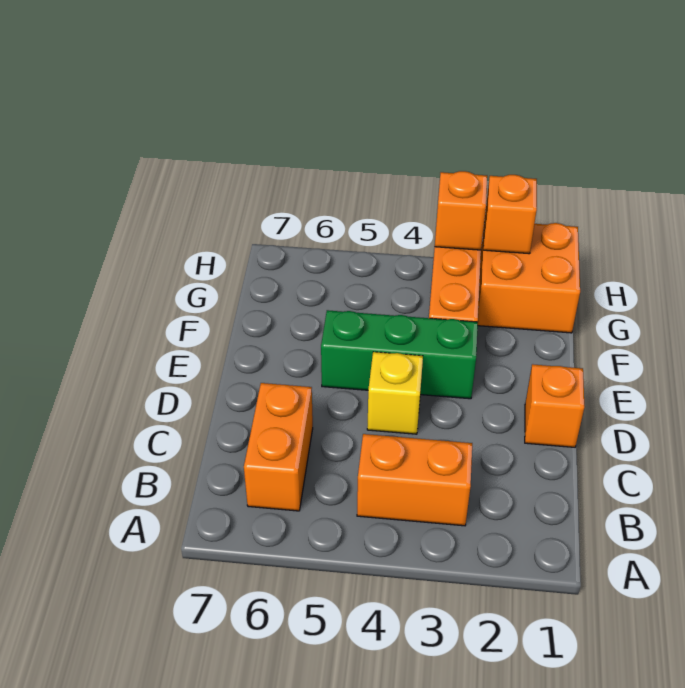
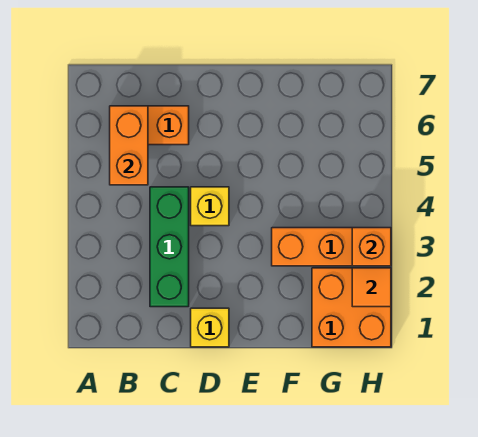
orange brick B3:B4 level 1 -> orange brick B5:B6 level 2
orange brick D1 level 1 -> yellow brick D1 level 1
green brick E3:E5 level 1 -> green brick C2:C4 level 1
orange brick H2 level 2 -> orange tile H2 level 2

